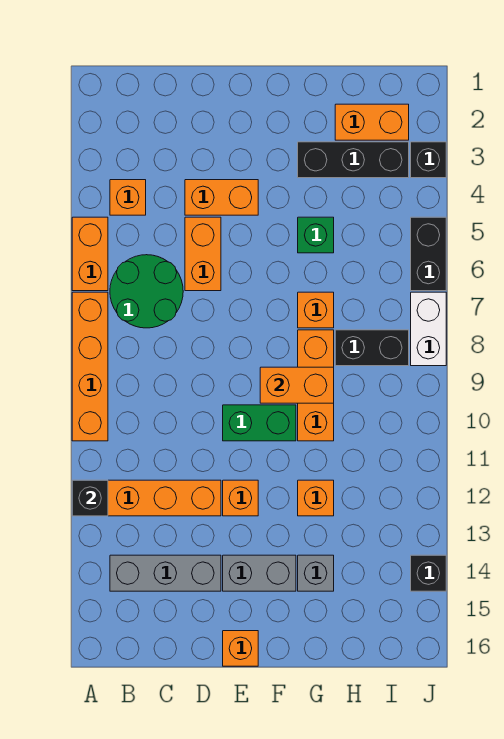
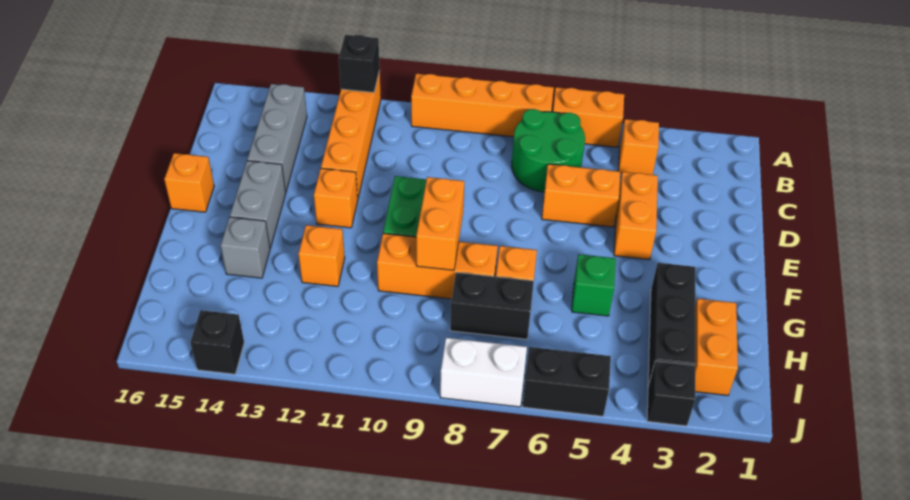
black brick H8:I8 level 1 -> black brick H7:H8 level 1

